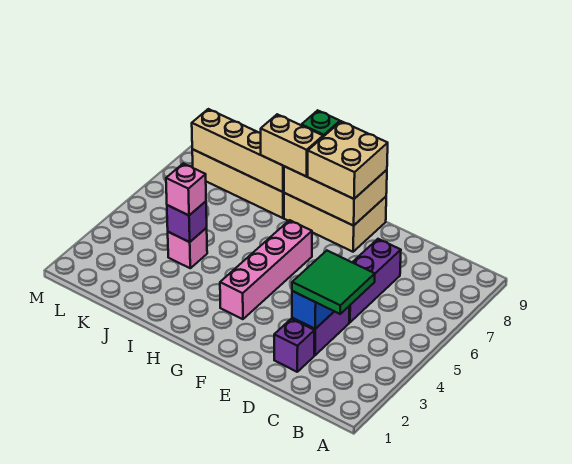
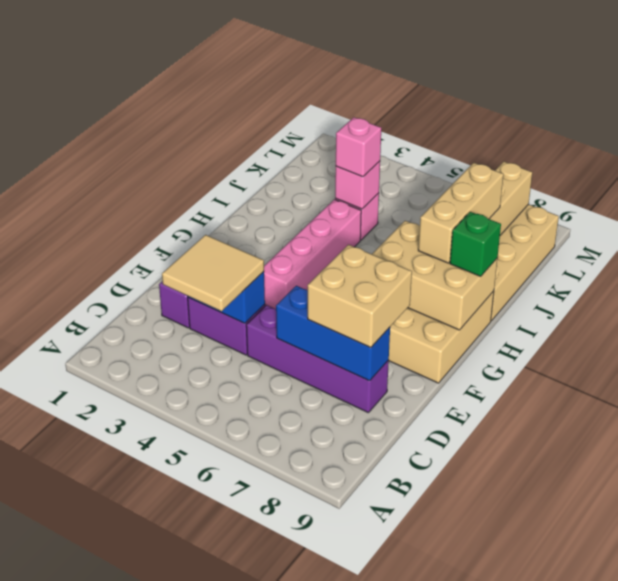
green tile C3:D4 level 3 -> tan tile C3:D4 level 3
purple brick D5:D7 level 1 -> purple brick D5:D8 level 1
none -> blue brick D6:D8 level 2
tan brick F8:H9 level 2 -> tan brick G7:H9 level 2
tan brick F8:G9 level 3 -> tan brick D7:E8 level 3
pink brick G3:G6 level 1 -> pink brick F4:I4 level 1
tan brick H8:I8 level 3 -> tan brick H8:J8 level 3
purple brick J4 level 2 -> pink brick J4 level 2

